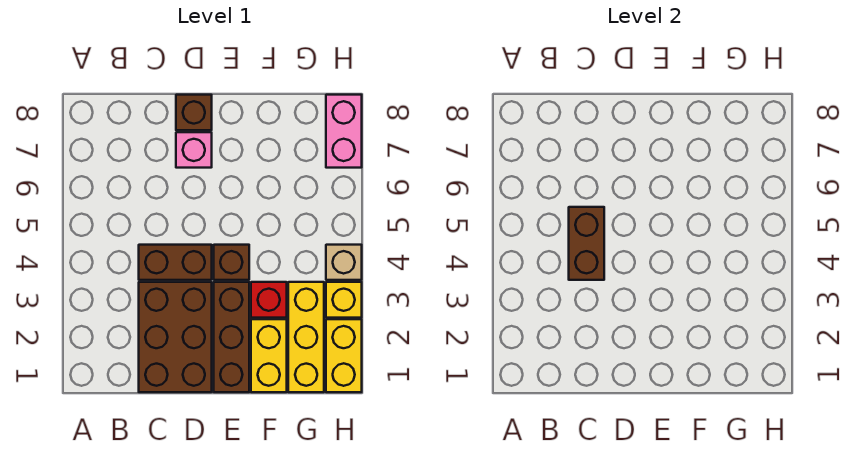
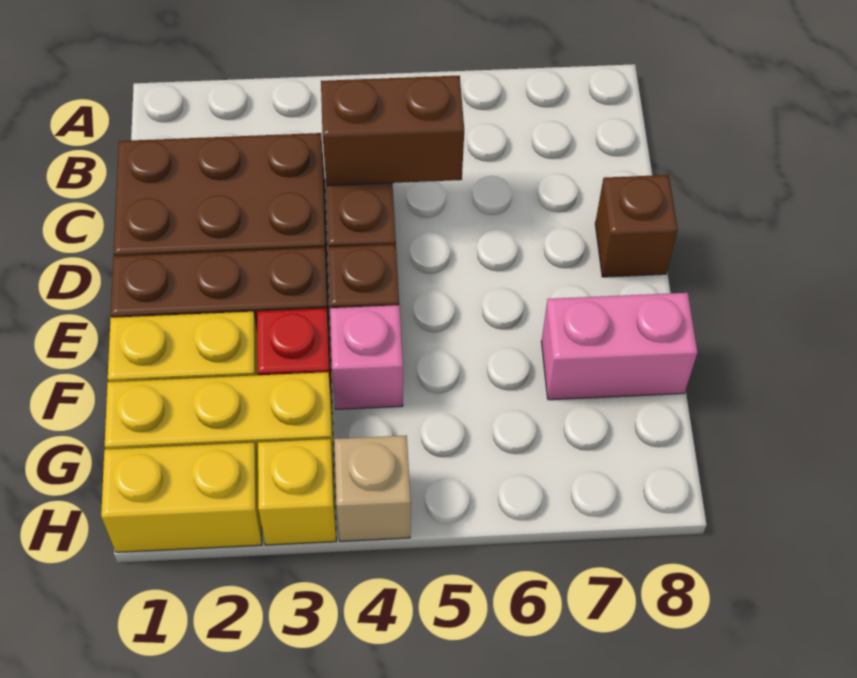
pink brick D7 level 1 -> pink brick F4 level 1
pink brick H7:H8 level 1 -> pink brick F7:F8 level 1

